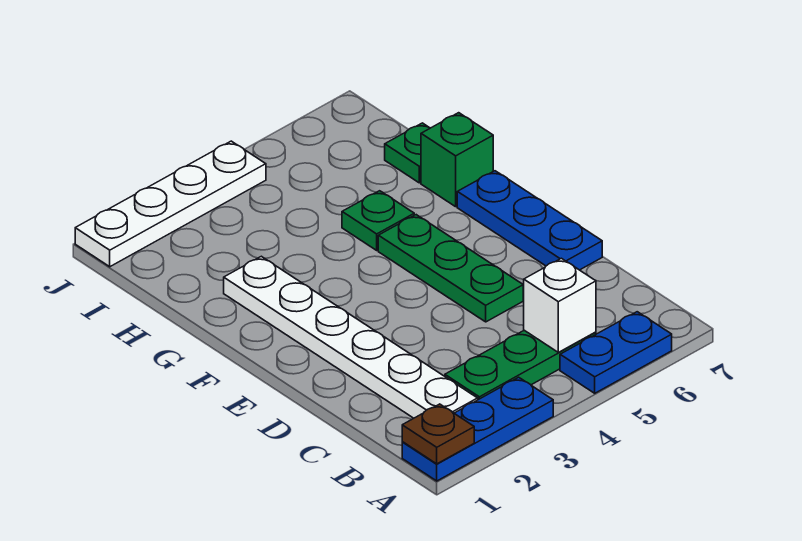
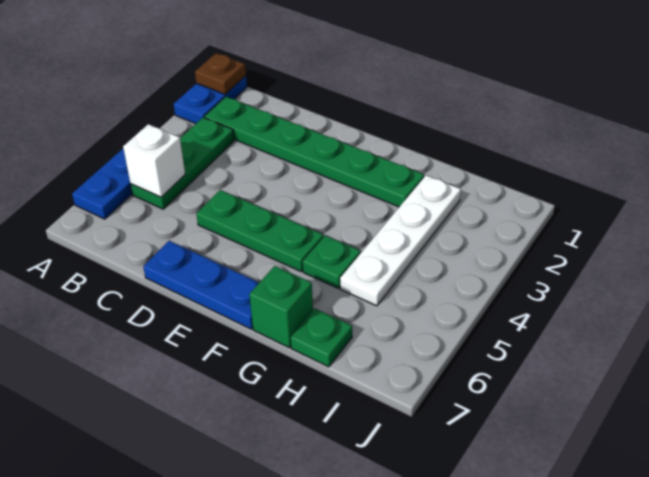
blue plate A1:A3 level 1 -> blue plate A1:A2 level 1
white plate B2:G2 level 1 -> green plate B2:G2 level 1
white plate J1:J4 level 1 -> white plate H2:H5 level 1

